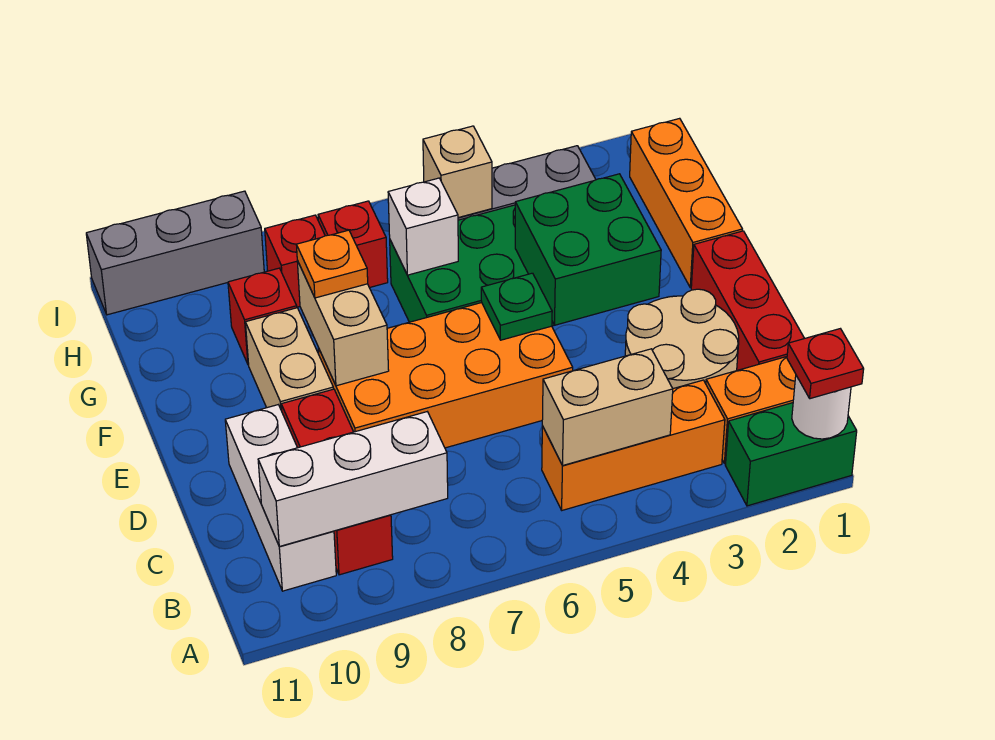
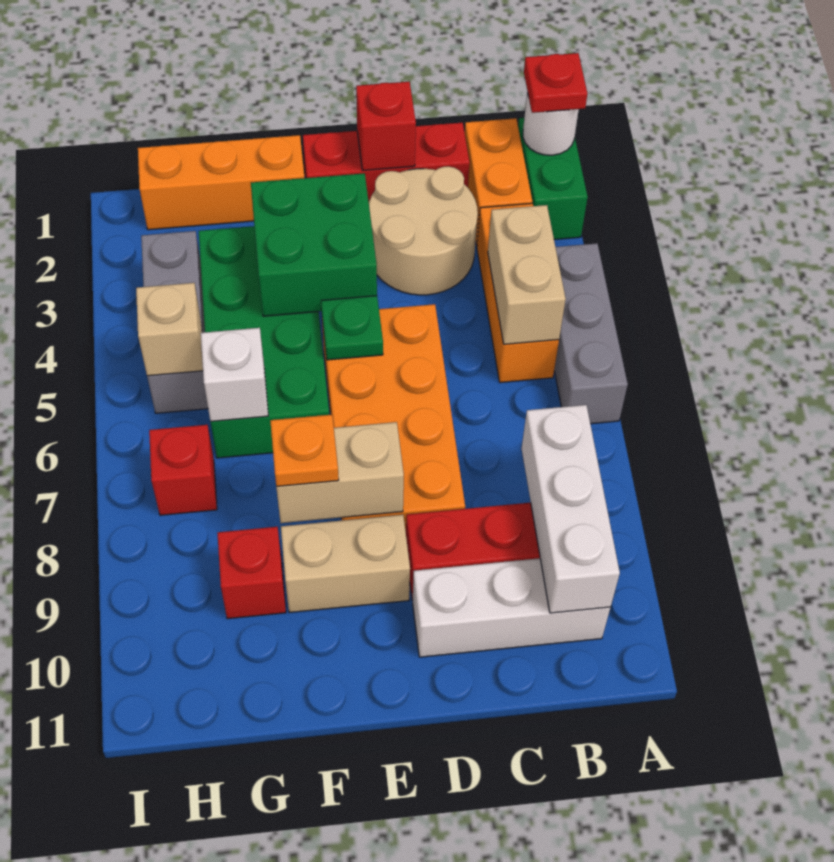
red brick H8 level 1 -> red brick D1 level 2
grey brick I9:I11 level 1 -> grey brick A4:A6 level 1

